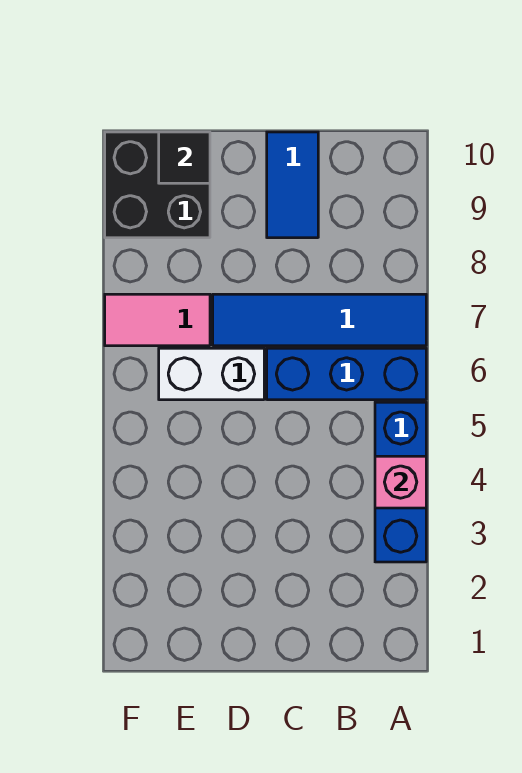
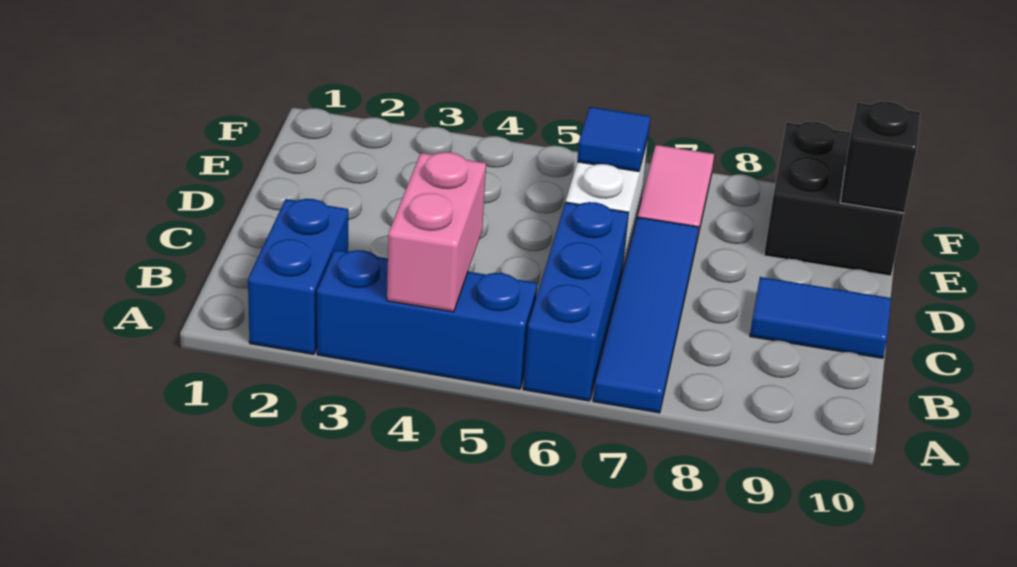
none -> blue brick A2:B2 level 1
pink brick A4 level 2 -> pink brick A4:B4 level 2
none -> blue tile E6 level 2
black tile E10 level 2 -> black brick E10 level 2

